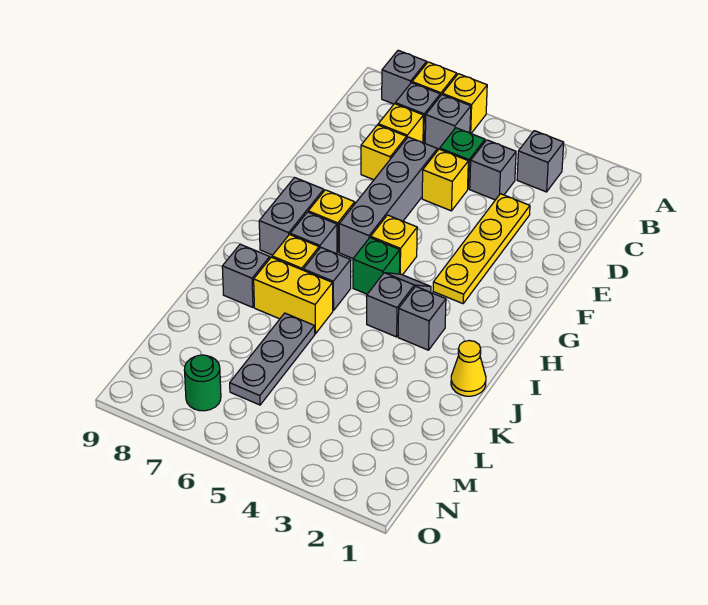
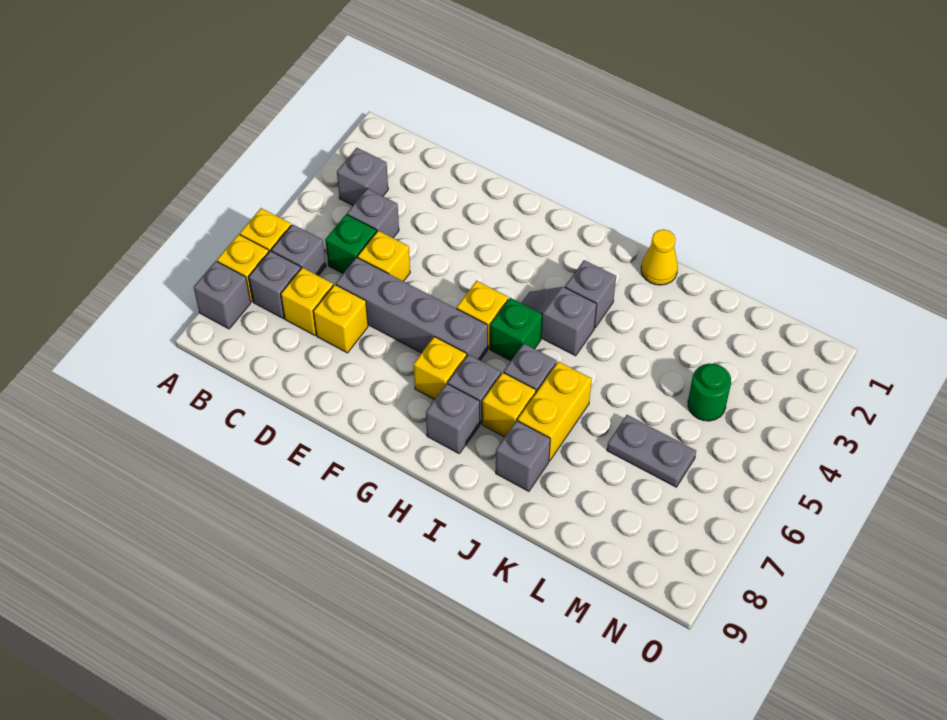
yellow plate D3:G3 level 1 -> none
grey brick G8:H8 level 1 -> grey brick H8 level 1
grey plate K6:M6 level 1 -> grey plate L6:M6 level 1
green round brick N7 level 1 -> green round brick M4 level 1

